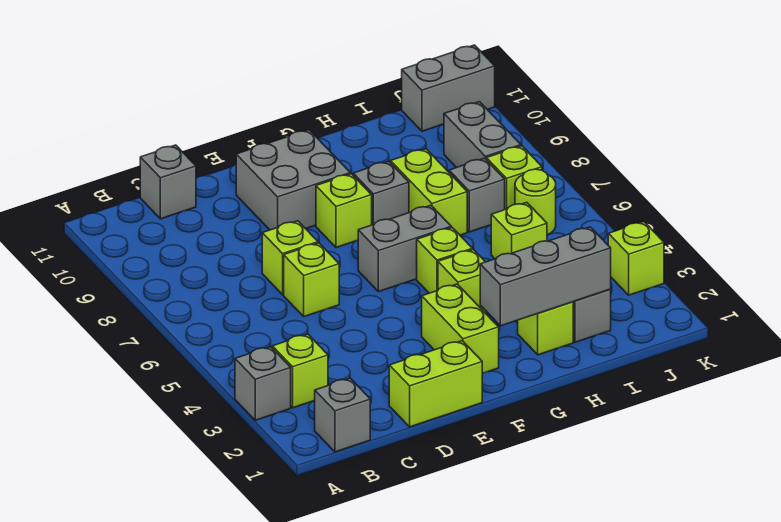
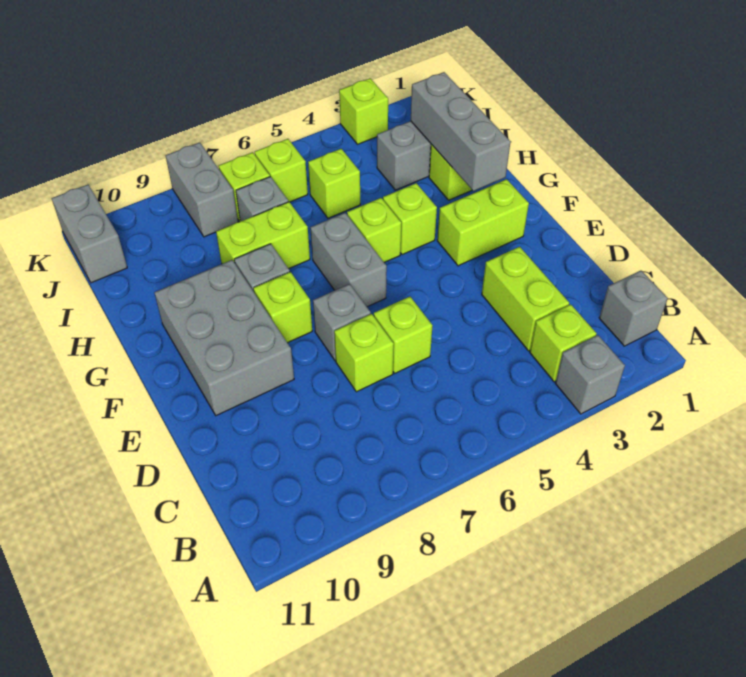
grey brick C11 level 1 -> grey brick E7 level 1
lime brick D1:E1 level 1 -> lime brick C3:D3 level 1
grey brick E9:F10 level 1 -> grey brick E9:G10 level 1
lime round brick J6 level 1 -> lime brick J6 level 1
grey brick J8:J9 level 1 -> grey brick J8:K8 level 1

